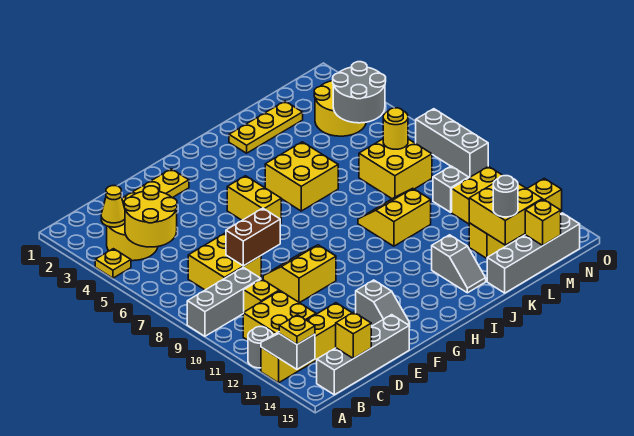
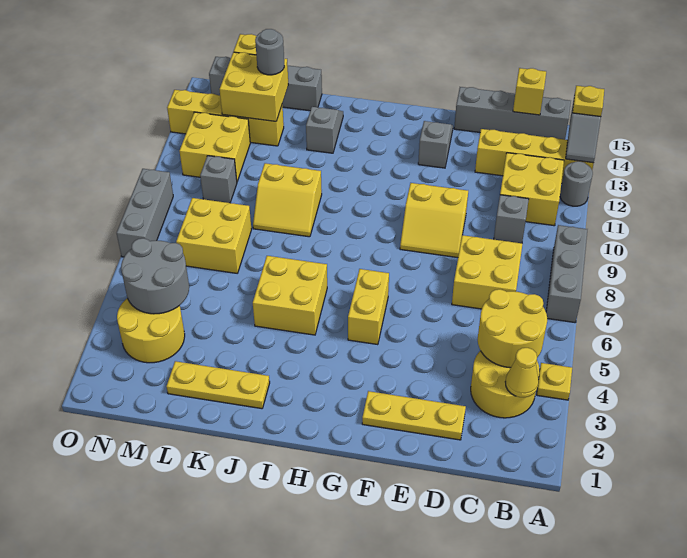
grey brick A9:C9 level 1 -> grey brick A7:A9 level 1
yellow brick C10 level 1 -> grey brick C10 level 1
brown brick D8:E8 level 2 -> none
yellow round brick M7 level 2 -> none

